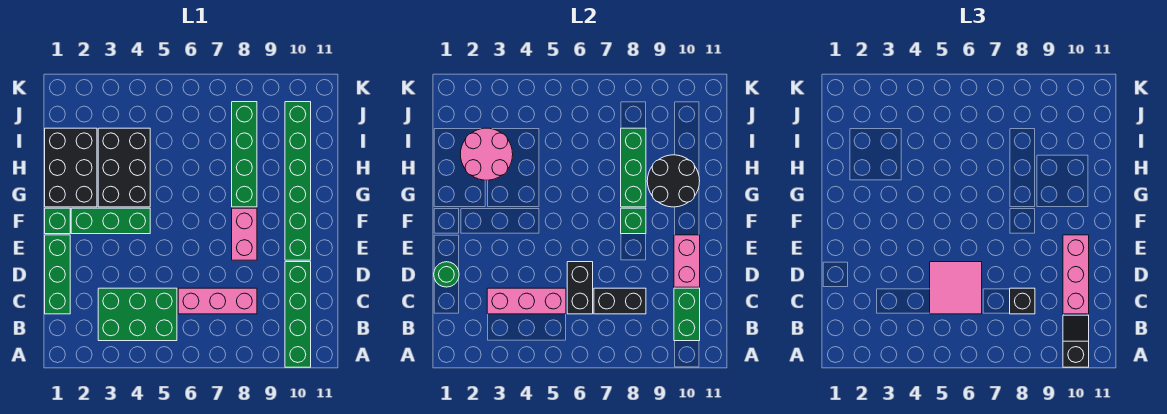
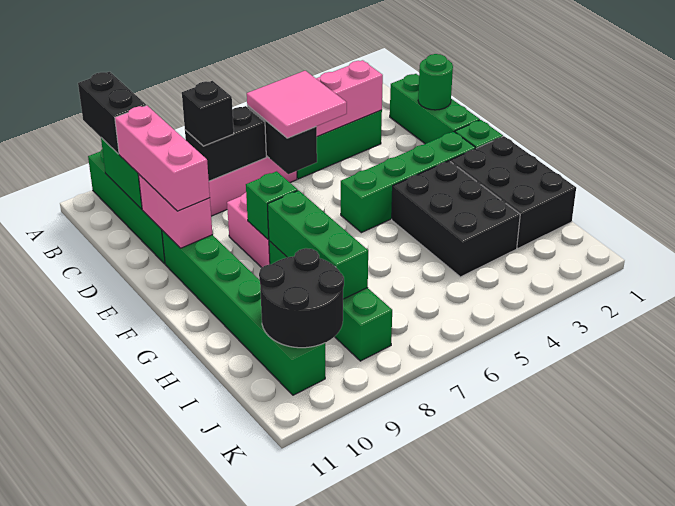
black slope A10:B10 level 3 top A -> black brick A10:B10 level 3
green brick F2:F4 level 1 -> green brick F2:F5 level 1
black round brick G9:H10 level 2 -> black round brick I9:J10 level 2
pink round brick H2:I3 level 2 -> none

